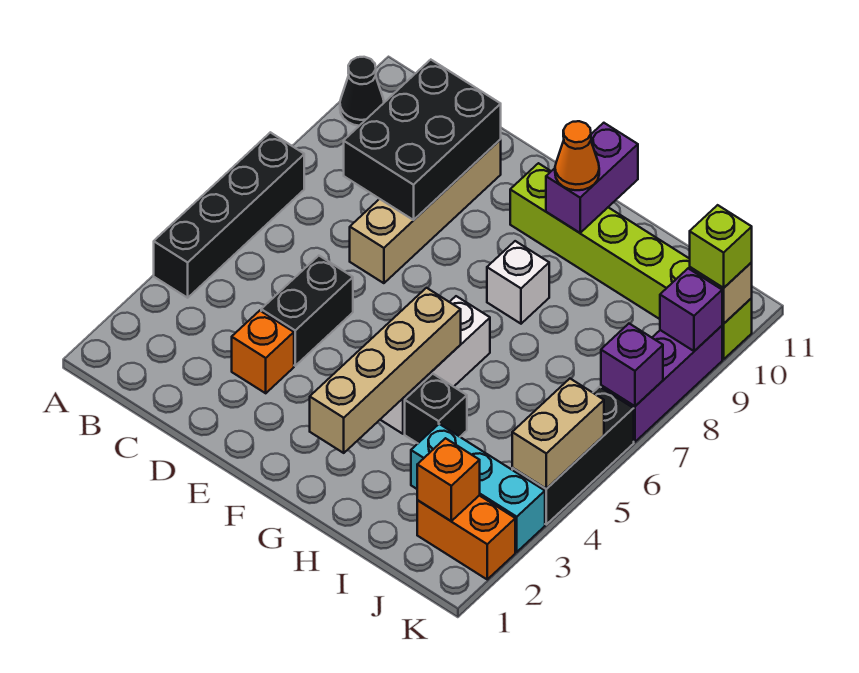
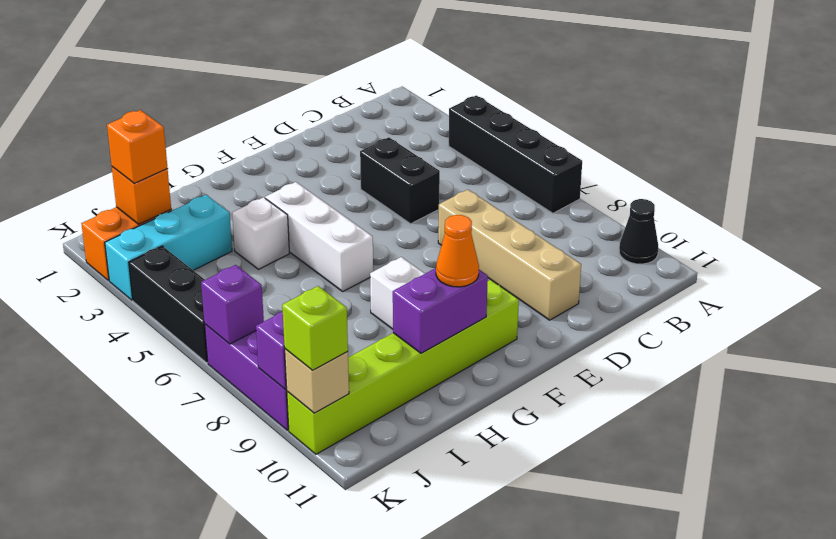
black brick C8:D10 level 2 -> none
orange brick D3 level 1 -> orange brick J2 level 3
tan brick G2:G5 level 2 -> none
purple brick G10:G11 level 2 -> purple brick G10:H10 level 2
black brick H4 level 1 -> white brick H4 level 1
tan brick K4:K5 level 2 -> none

